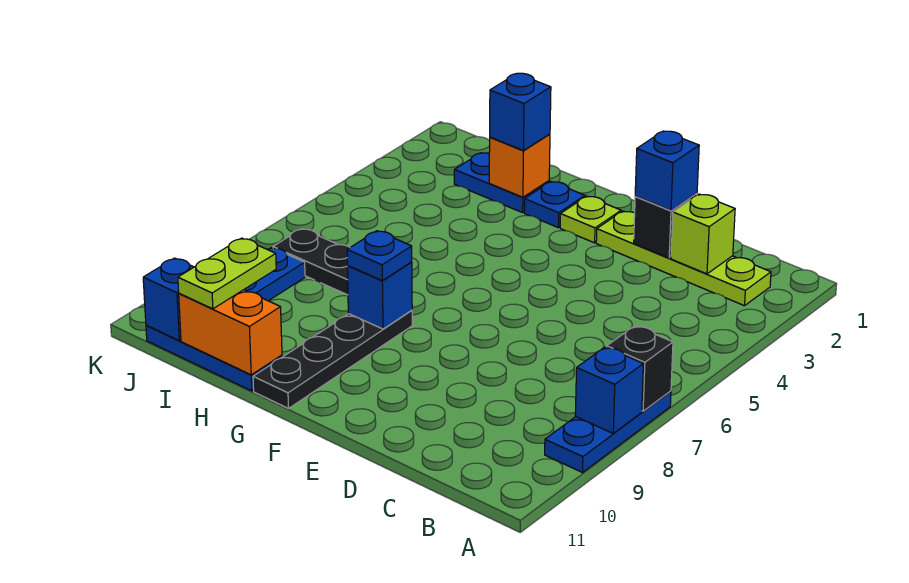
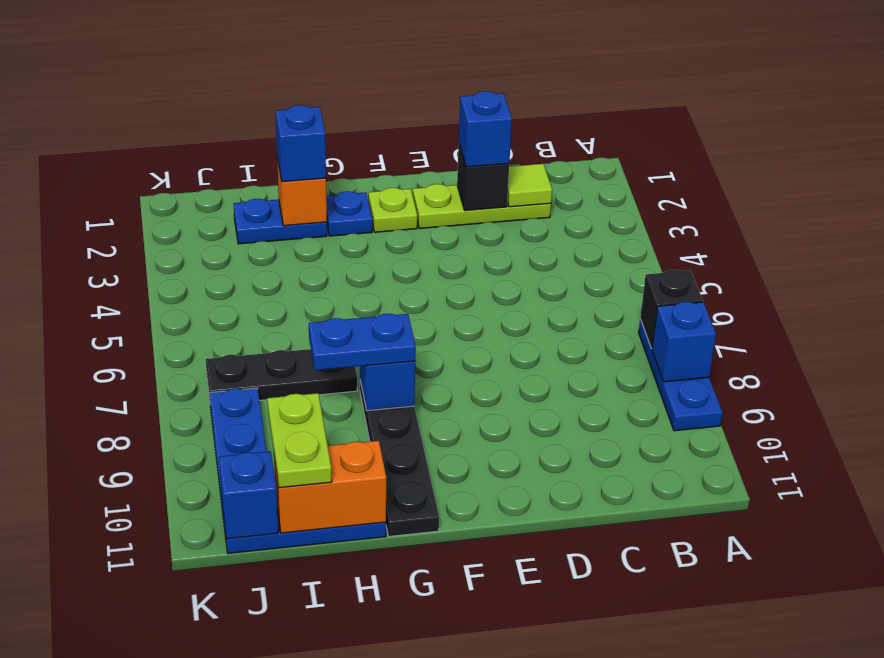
lime plate B2:E2 level 1 -> lime plate C2:E2 level 1
lime brick C2 level 2 -> lime tile C2 level 2
blue plate G8 level 3 -> blue plate G8:H8 level 3

